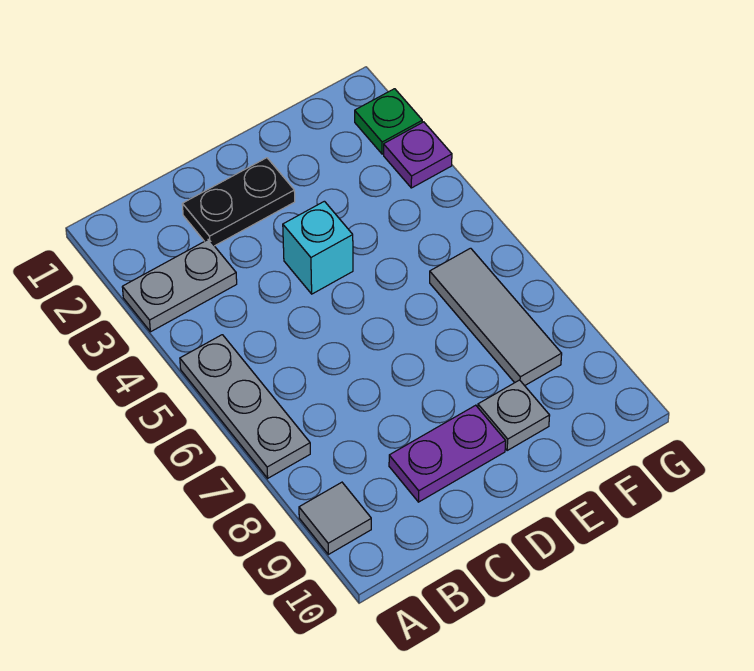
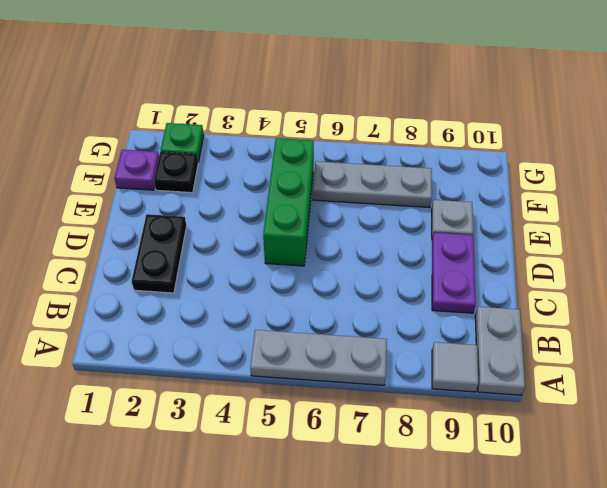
grey plate A3:B3 level 1 -> grey plate A10:B10 level 1
cyan brick D4 level 1 -> none
none -> green brick D5:F5 level 1
none -> black plate F2 level 1
grey tile F6:F8 level 1 -> grey plate F6:F8 level 1
purple plate G3 level 1 -> purple plate F1 level 1

